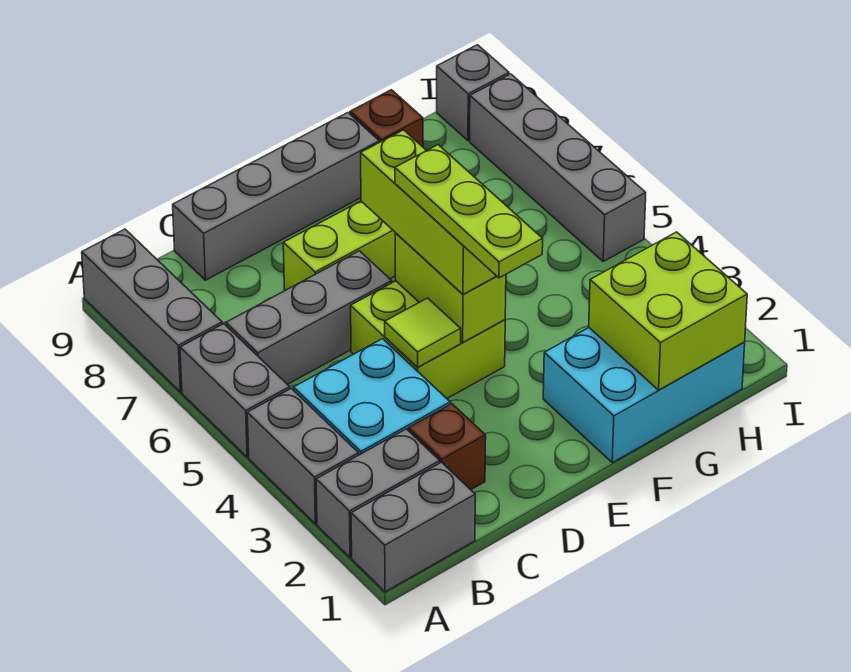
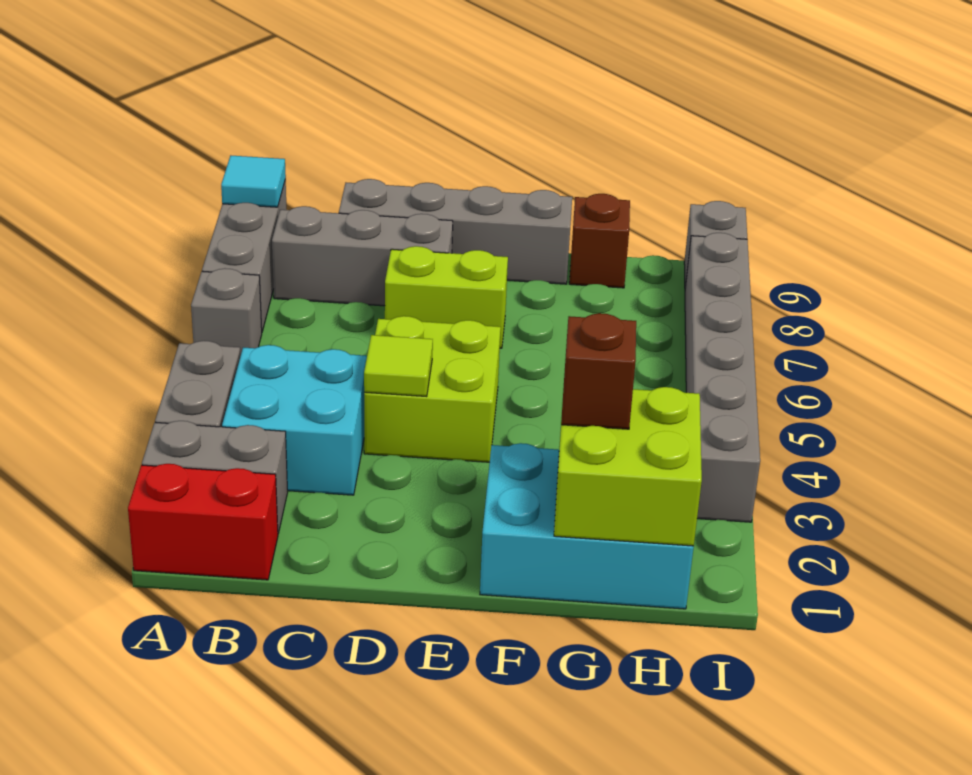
grey brick A1:B1 level 1 -> red brick A1:B1 level 1
grey brick A5:A6 level 1 -> grey brick A6 level 1
none -> cyan tile A9 level 2
grey brick B6:D6 level 1 -> grey brick B8:D8 level 1
brown brick C2 level 1 -> brown brick G2 level 3
lime plate E3:E5 level 4 -> none
lime brick E4:E5 level 2 -> none
lime brick E4:E6 level 3 -> none
grey brick I5:I8 level 1 -> grey brick I3:I8 level 1

